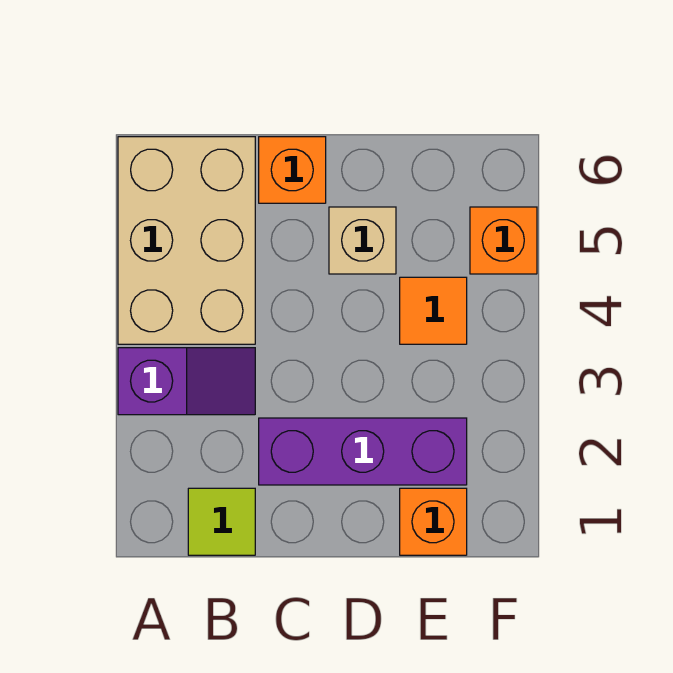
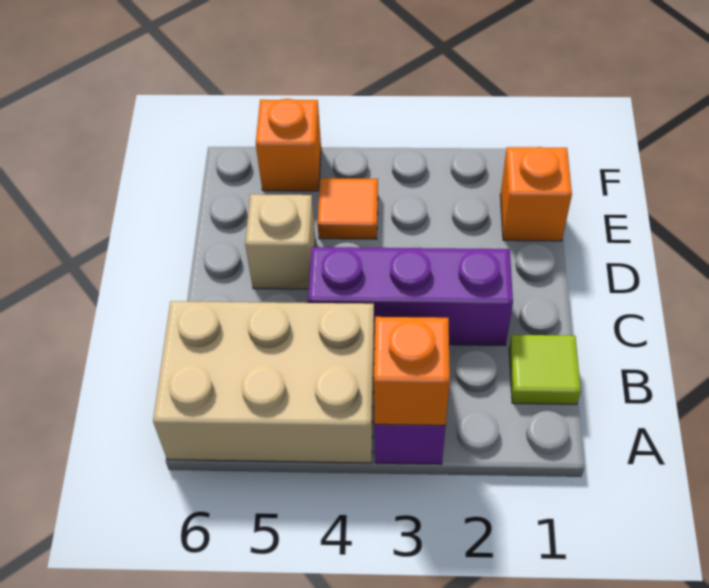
purple brick C2:E2 level 1 -> purple brick C2:C4 level 1
orange brick C6 level 1 -> orange brick A3 level 2

